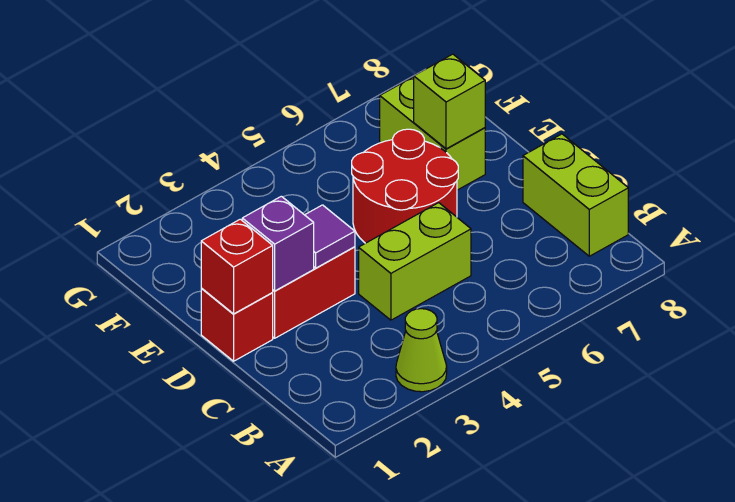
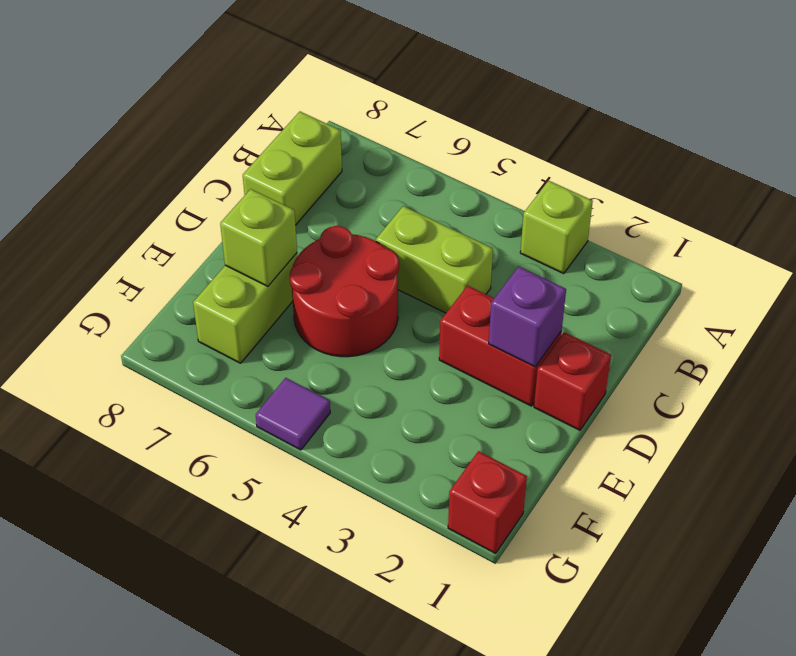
lime cone A3 level 1 -> lime brick A3 level 1
red brick D1 level 2 -> red brick G1 level 1
purple tile D3 level 2 -> purple tile G5 level 1

